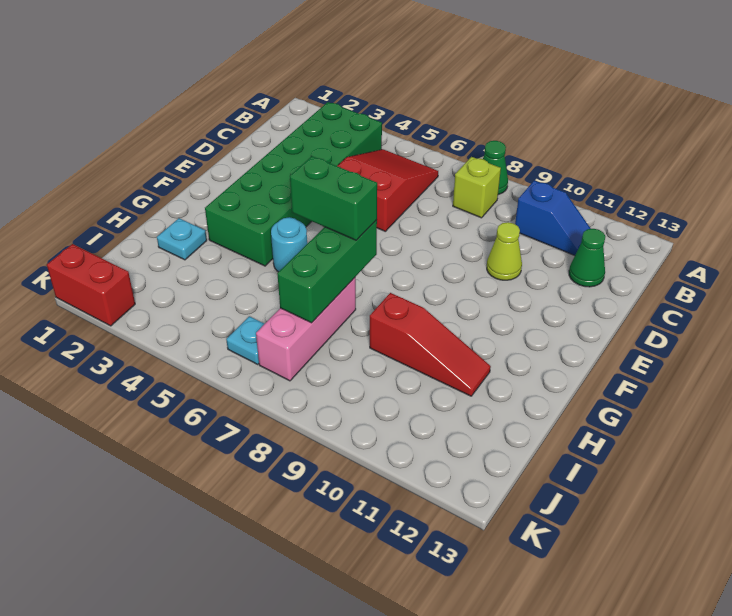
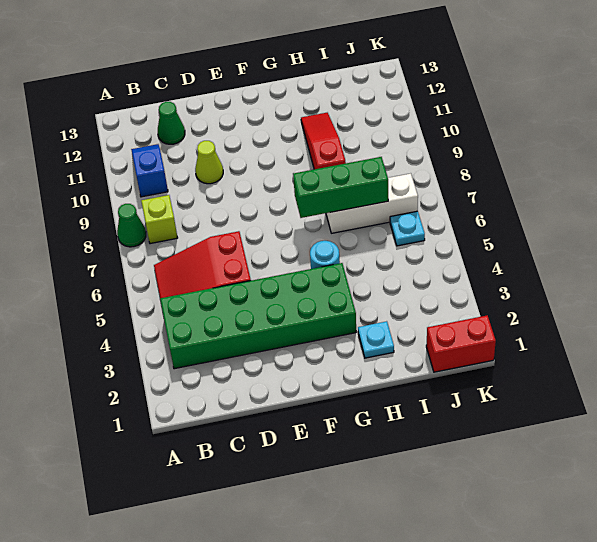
green brick G6:G7 level 3 -> none
pink brick H7:J7 level 1 -> white brick H7:J7 level 1
red brick K1:K2 level 1 -> red brick J1:K1 level 1

